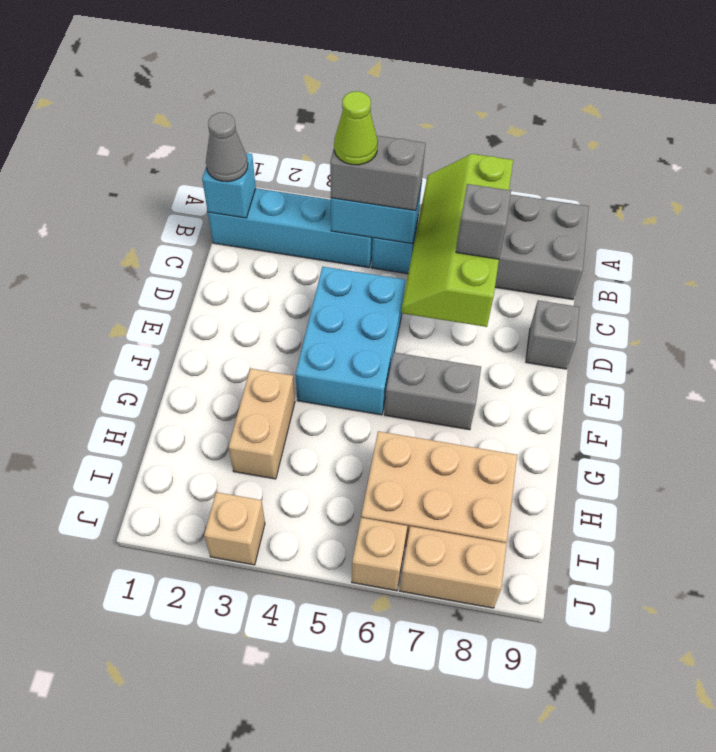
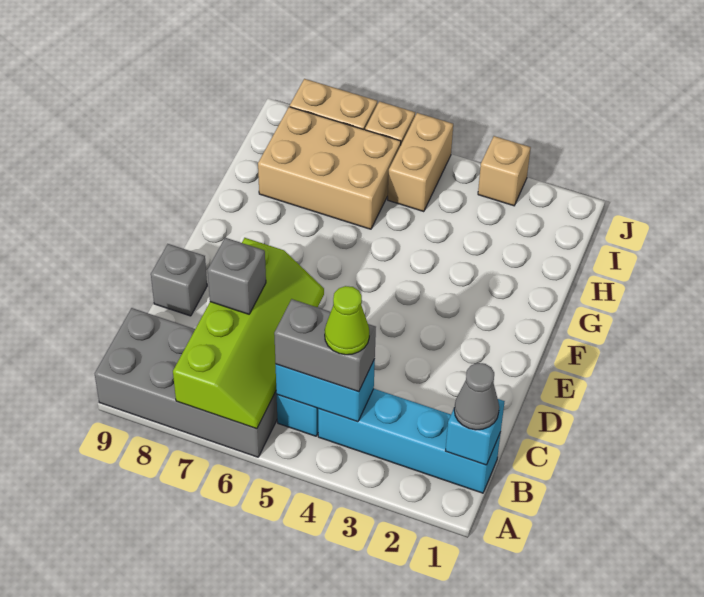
cyan brick D4:F5 level 1 -> none
grey brick F6:F7 level 1 -> none
tan brick G3:H3 level 1 -> tan brick I5:J5 level 1

